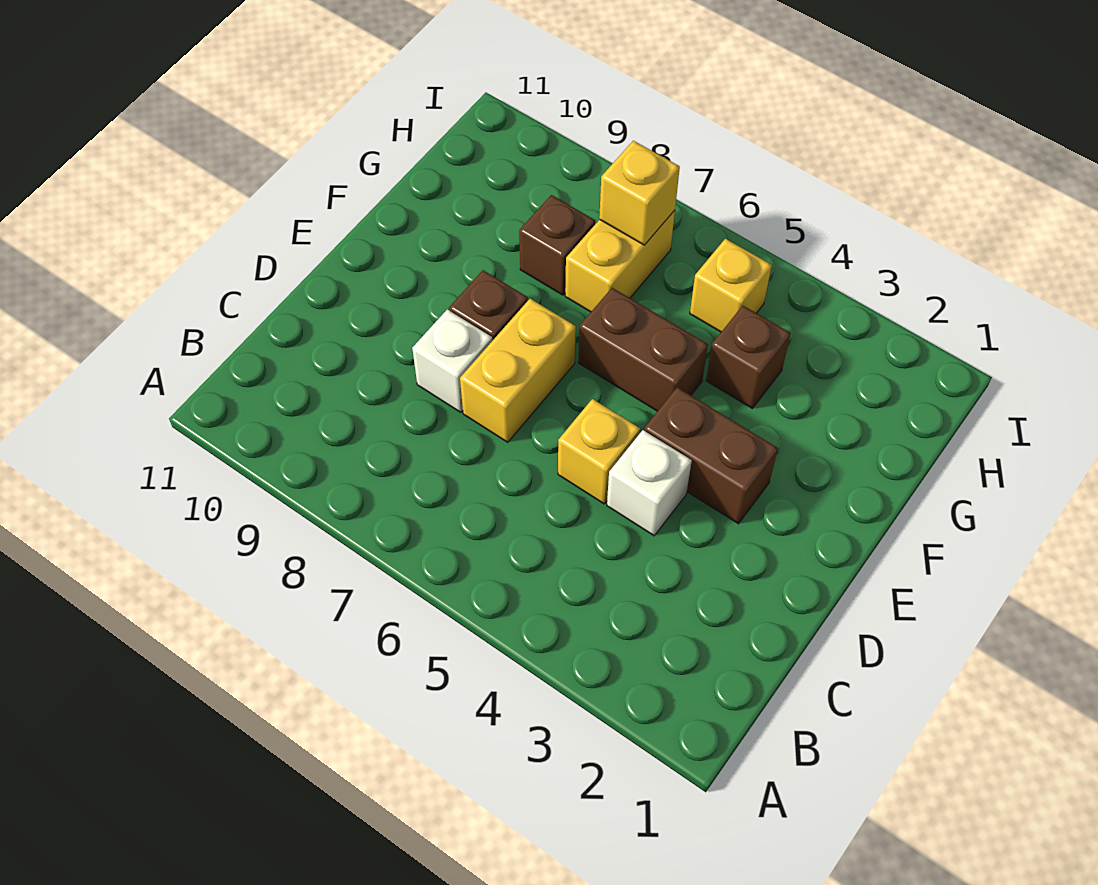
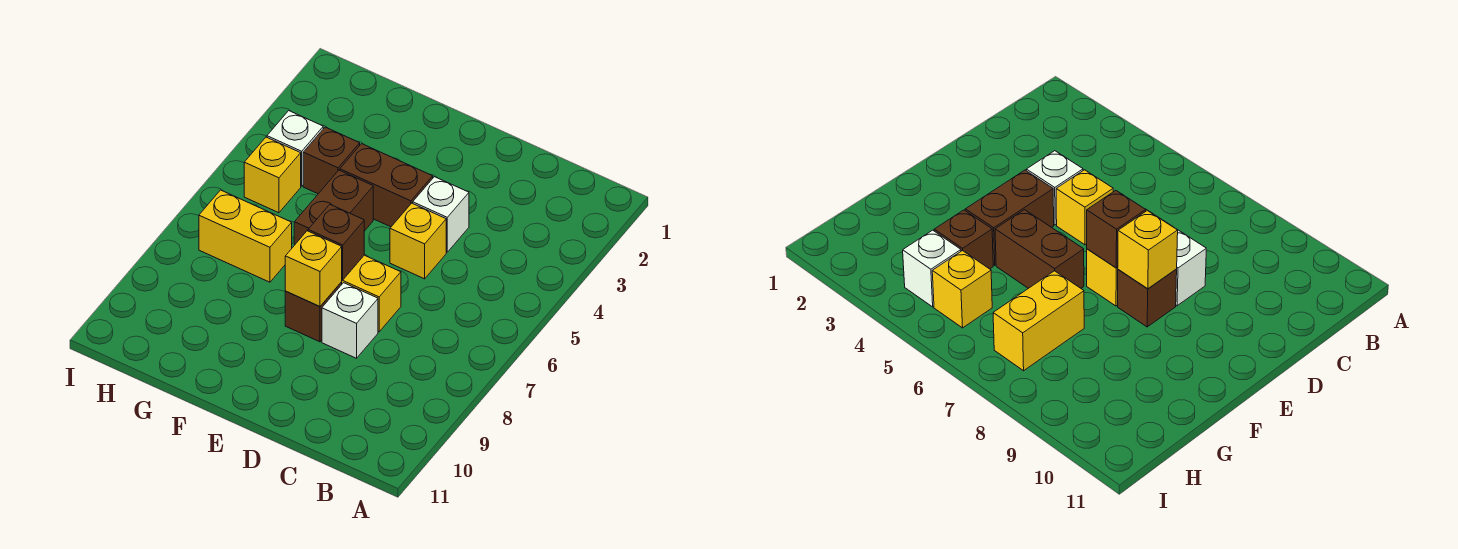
brown brick E3:E4 level 1 -> brown brick E4:F4 level 1
brown brick G8 level 1 -> brown brick E7 level 2
none -> white brick H4 level 1
yellow brick H7 level 2 -> yellow brick E8 level 2

